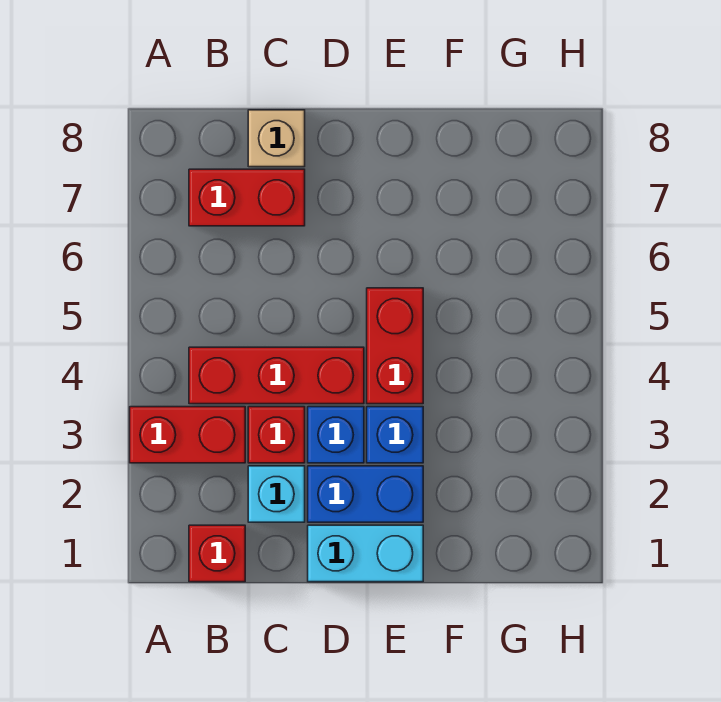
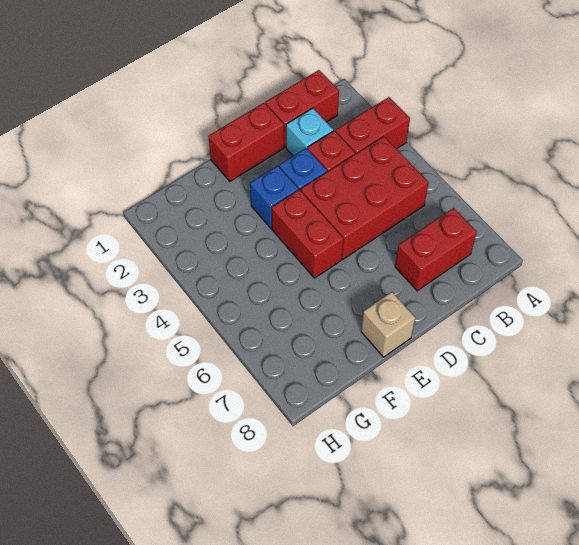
red brick B1 level 1 -> red brick B1:C1 level 1
red brick B4:D4 level 1 -> red brick B4:D5 level 1
tan brick C8 level 1 -> tan brick E8 level 1
cyan brick D1:E1 level 1 -> red brick D1:E1 level 1
blue brick D2:E2 level 1 -> none

